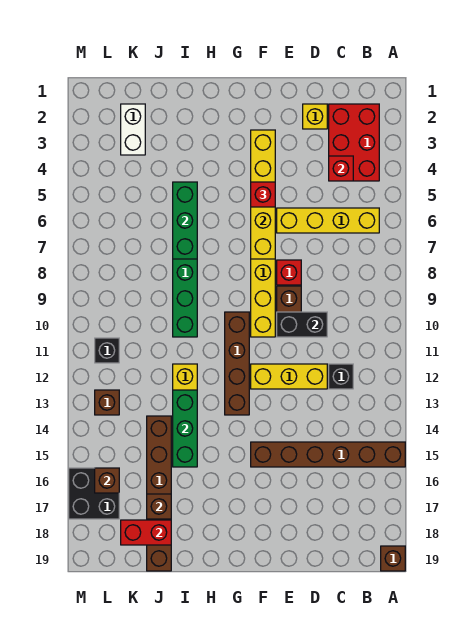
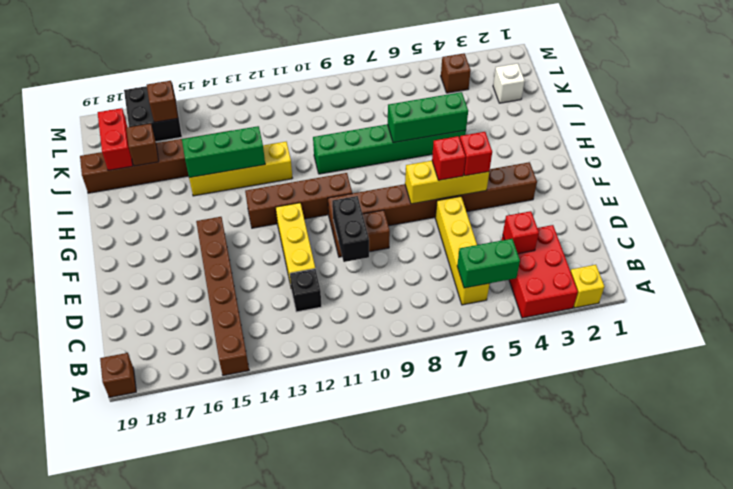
red brick B2:C4 level 1 -> red brick A3:C4 level 1
none -> green brick B5:B6 level 2
yellow brick D2 level 1 -> yellow brick A2 level 1
red brick E8 level 1 -> red brick F6 level 3
yellow brick F3:F10 level 1 -> brown brick F3:F10 level 1
white brick K2:K3 level 1 -> white brick K2 level 1
black brick L11 level 1 -> none
brown brick L13 level 1 -> brown brick L4 level 1

